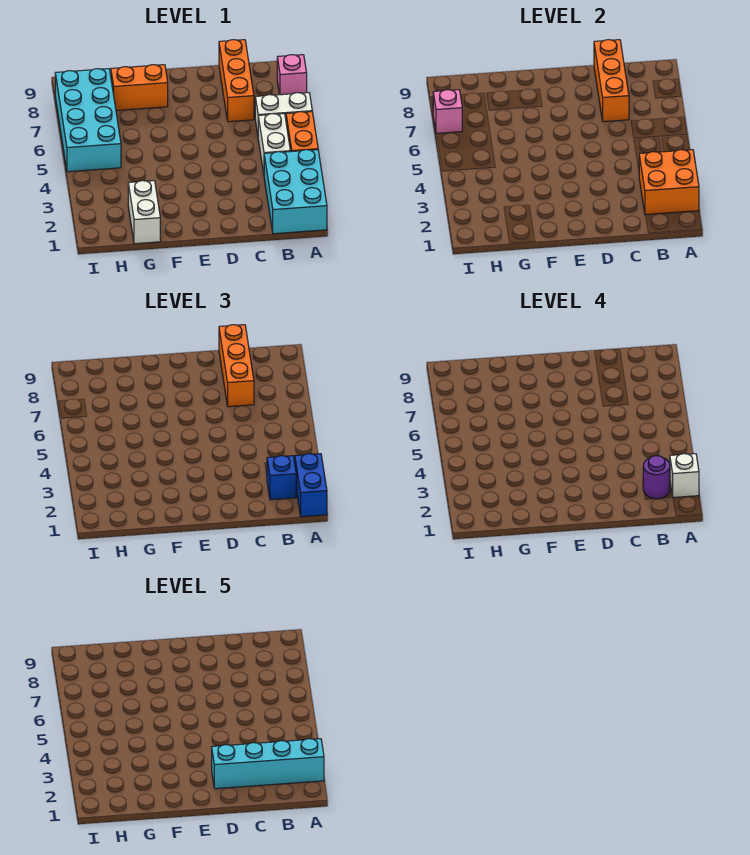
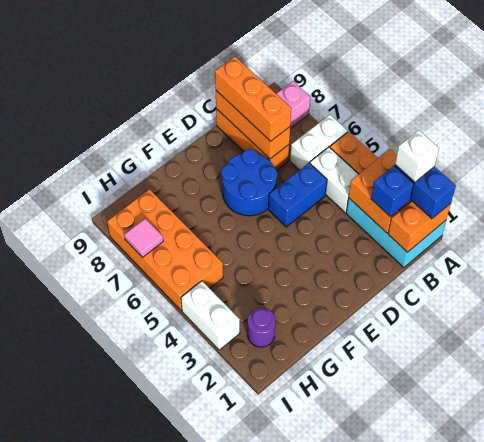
cyan brick A2:D2 level 5 -> none
purple round brick B2 level 4 -> purple round brick H2 level 1
none -> blue brick C5:D5 level 1
none -> blue round brick D6:E7 level 1
orange brick F8:G8 level 1 -> orange brick A1:B1 level 2
white brick G1:G2 level 1 -> white brick I3:I4 level 1
cyan brick H5:I8 level 1 -> orange brick H5:I8 level 1
pink brick I7 level 2 -> pink tile I7 level 2

